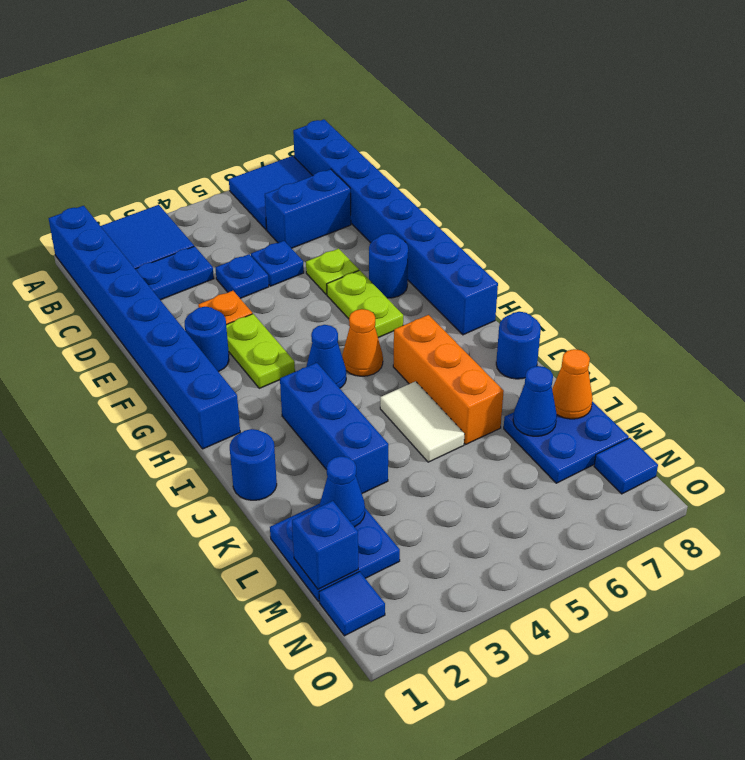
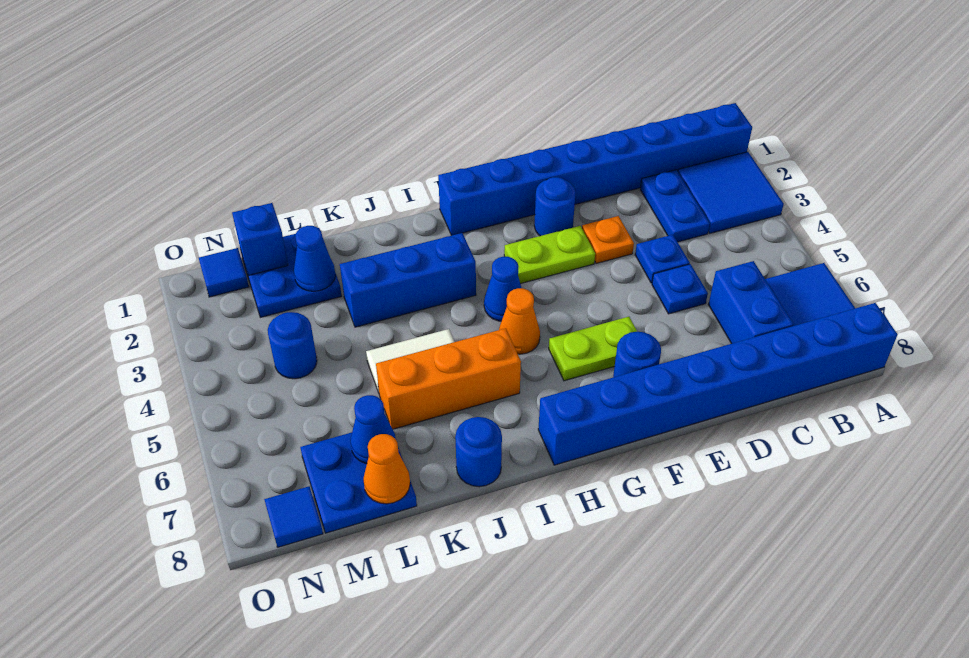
lime plate E6 level 1 -> none
blue round brick J1 level 1 -> blue round brick M4 level 1

